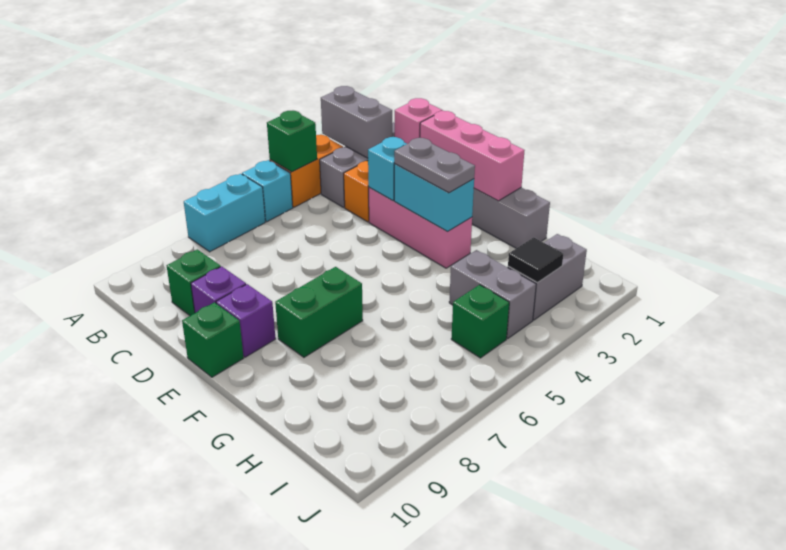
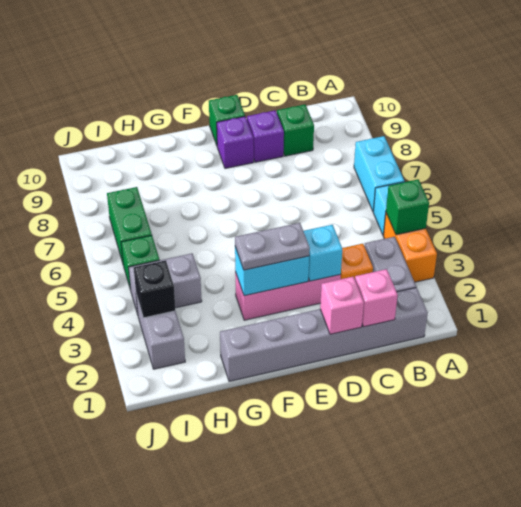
grey brick A2:B2 level 2 -> none
pink brick D1:F1 level 2 -> pink brick D1 level 2
green brick F7:F8 level 1 -> green brick I6:I7 level 1
black tile I3 level 2 -> black brick I3 level 2

